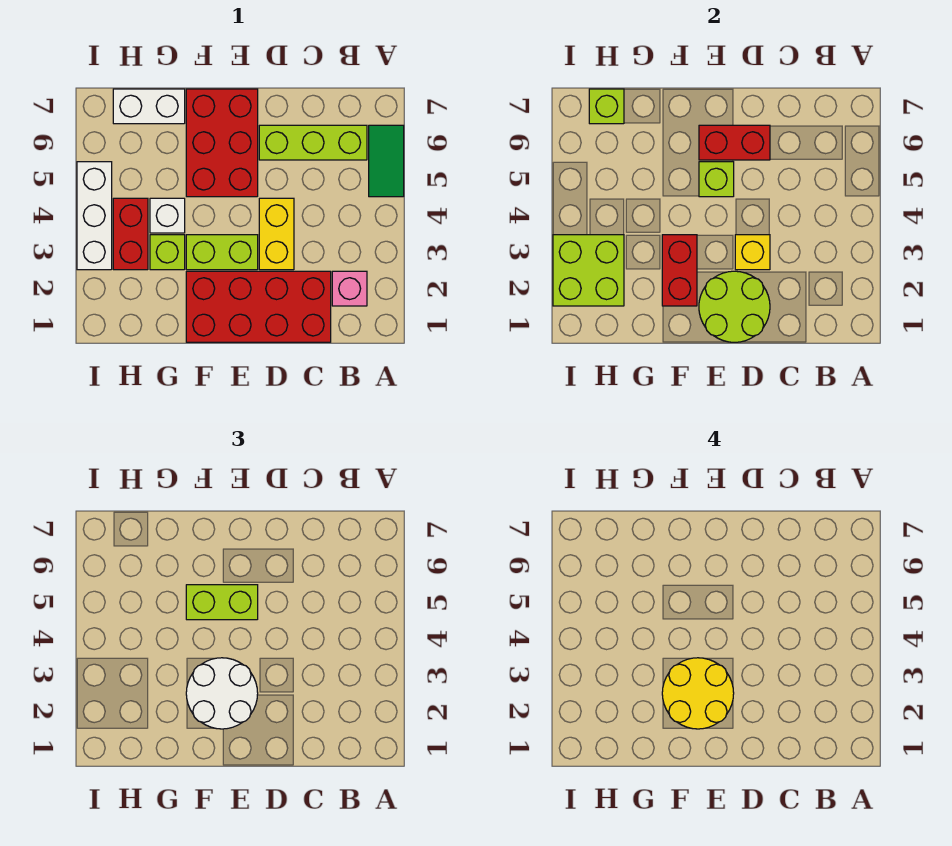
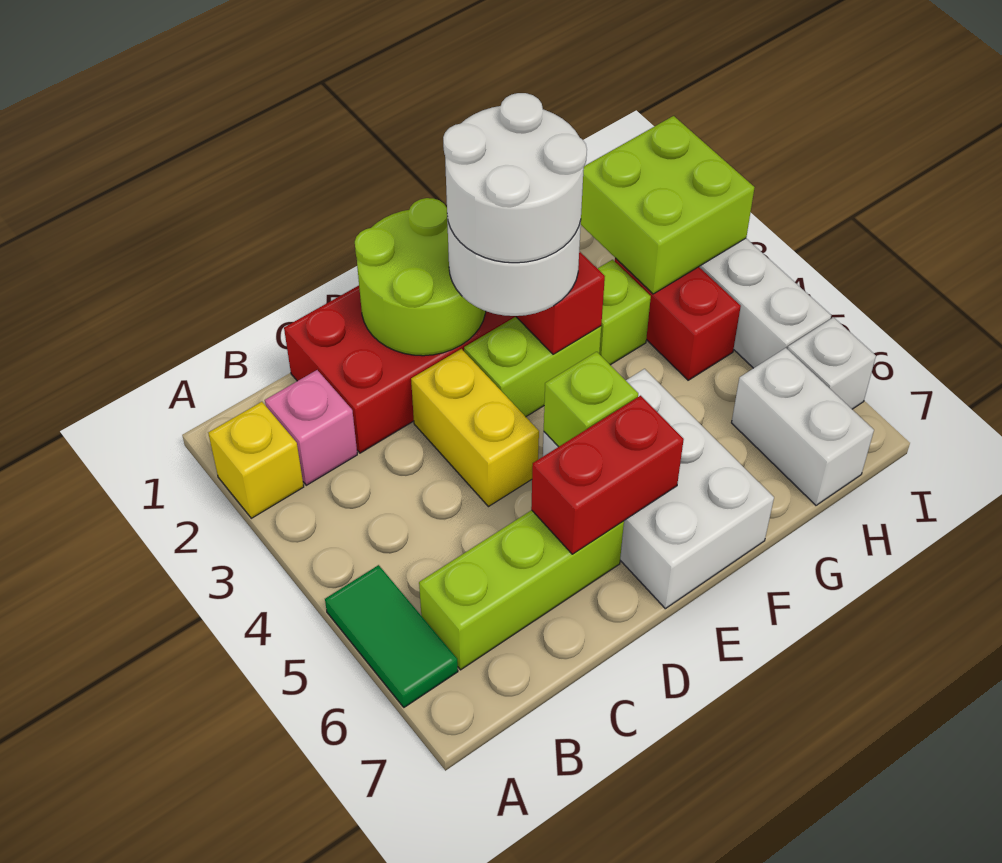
yellow brick D3 level 2 -> yellow brick A2 level 1
yellow round brick E2:F3 level 4 -> white round brick E2:F3 level 4
red brick E5:F7 level 1 -> white brick E5:F7 level 1
lime brick E5:F5 level 3 -> none
white brick G4 level 1 -> white brick I6 level 1
white brick G7:H7 level 1 -> white brick H6:H7 level 1
lime brick H7 level 2 -> none

